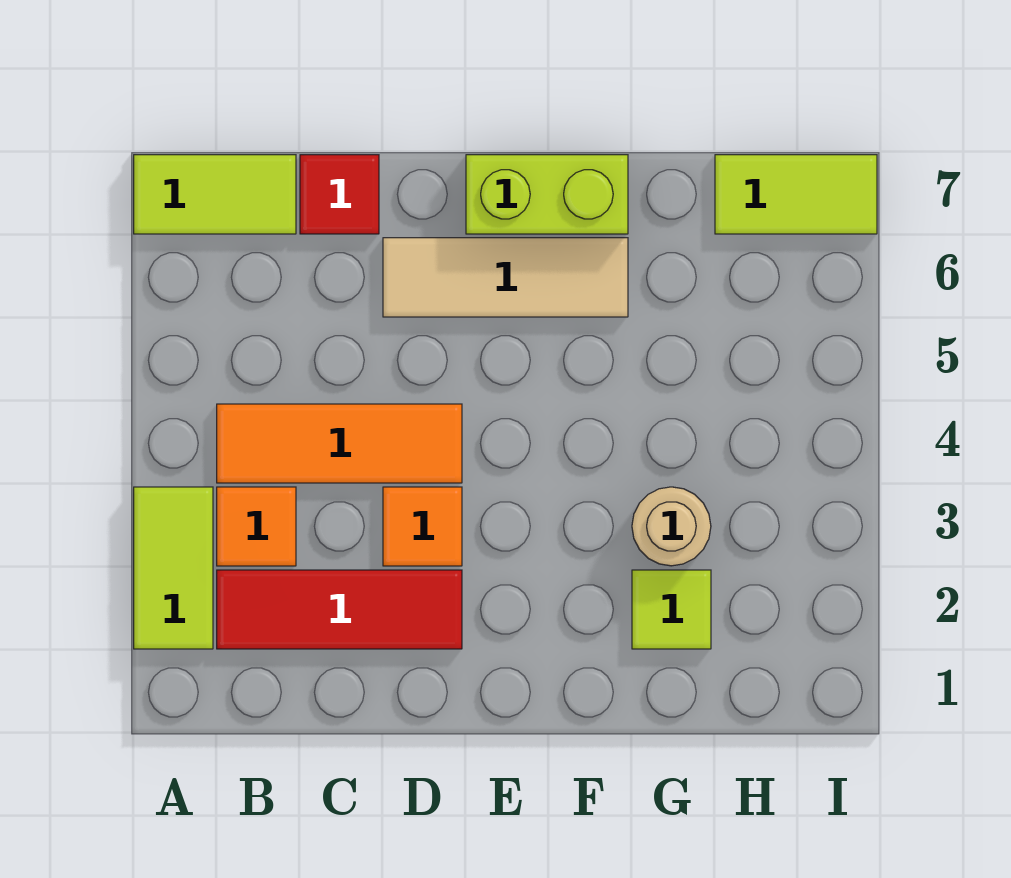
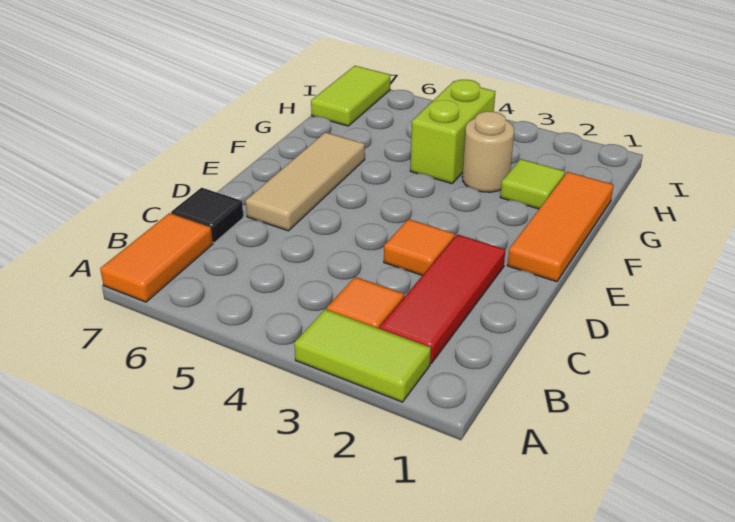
lime tile A7:B7 level 1 -> orange tile A7:B7 level 1
orange tile B4:D4 level 1 -> orange tile E1:G1 level 1
red tile C7 level 1 -> black tile C7 level 1
lime brick E7:F7 level 1 -> lime brick G4:H4 level 1

